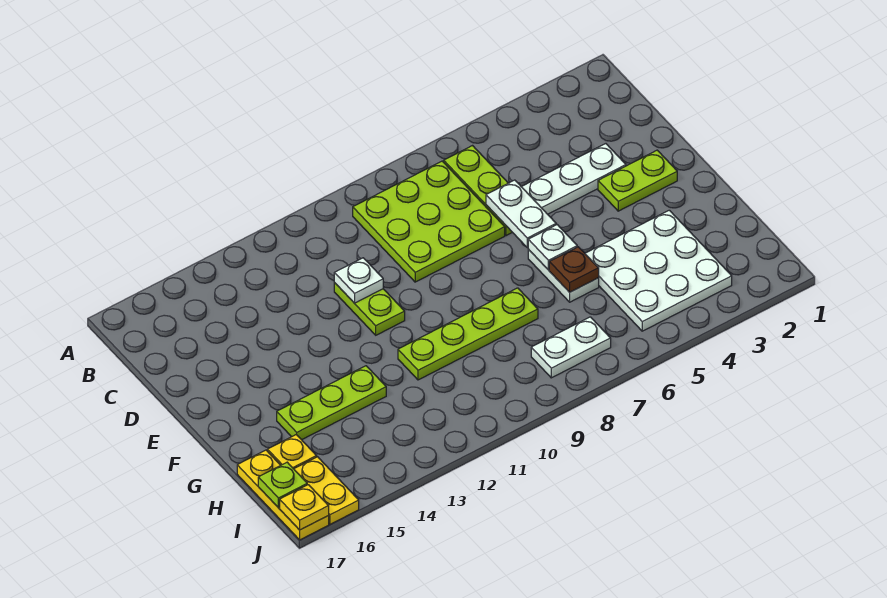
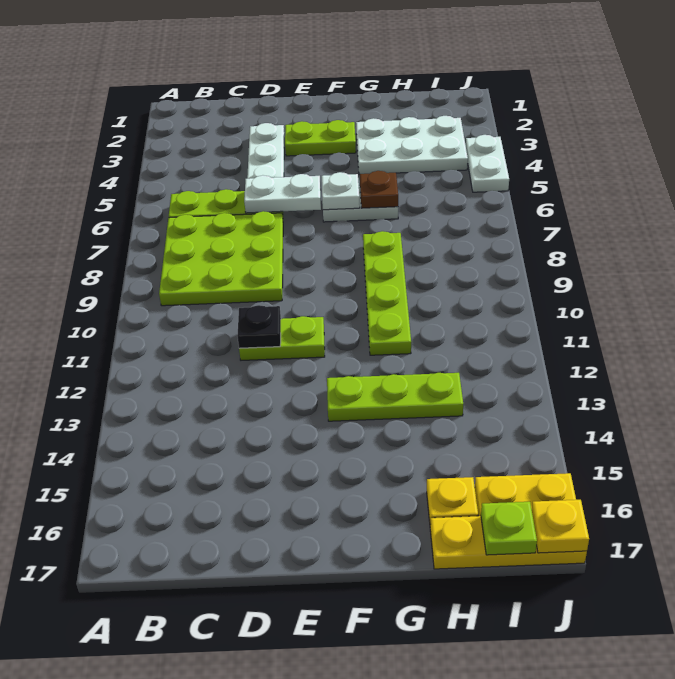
white plate D11 level 2 -> black plate D11 level 2
lime plate E2:E3 level 1 -> lime plate E3:F3 level 1
white plate G3:I5 level 1 -> white plate G3:I4 level 1
lime plate G13:G15 level 1 -> lime plate F13:H13 level 1
white plate I7:I8 level 1 -> white plate J4:J5 level 1

